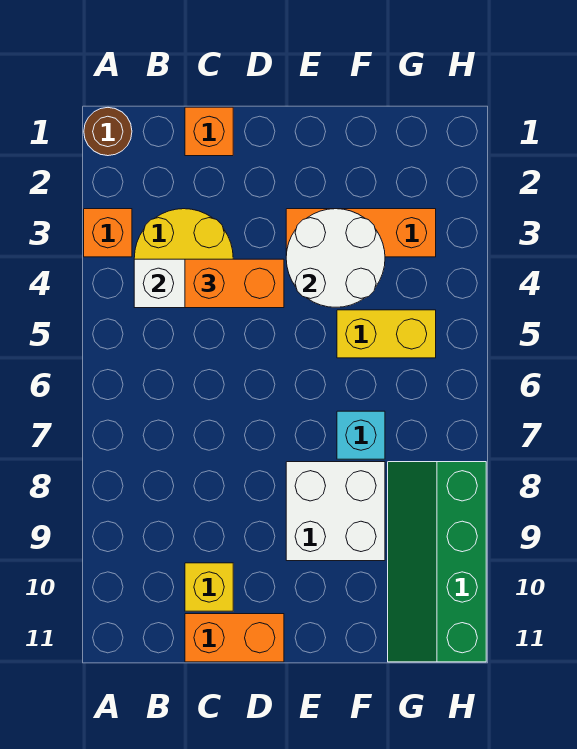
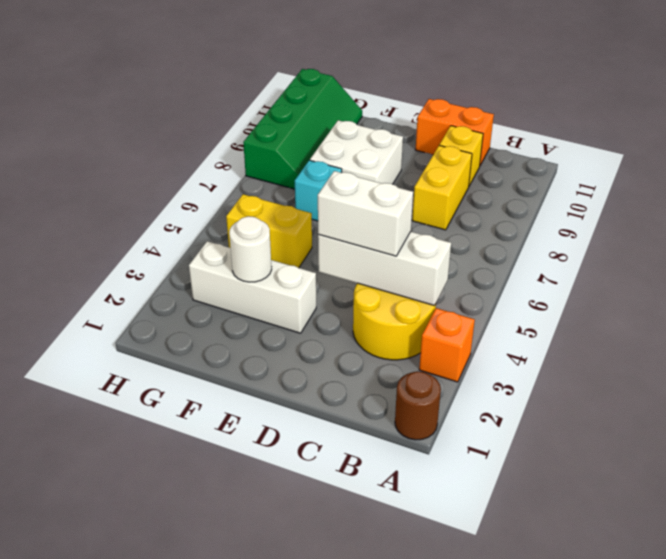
orange brick C1 level 1 -> none
orange brick C4:D4 level 3 -> white brick C4:D4 level 3
none -> yellow brick C8:C9 level 1
orange brick E3:G3 level 1 -> white brick E3:G3 level 1
white round brick E3:F4 level 2 -> white round brick F3 level 2

